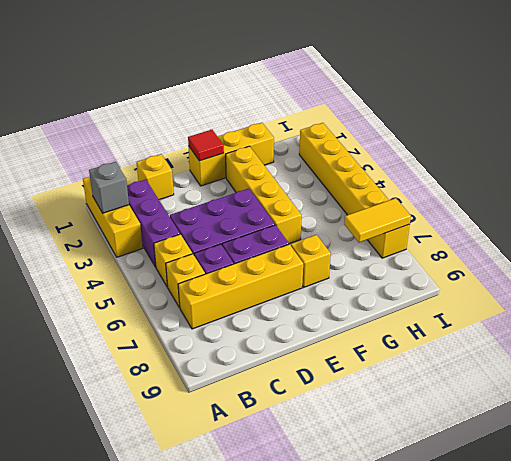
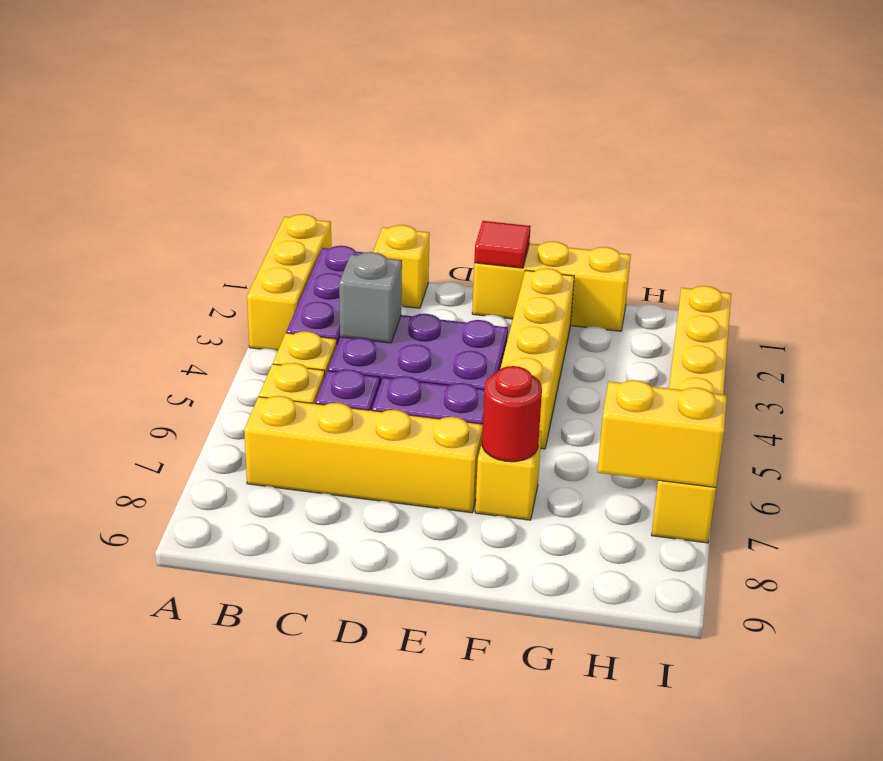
grey brick A2 level 2 -> grey brick C4 level 2
none -> red round brick F7 level 2
yellow tile H7:I7 level 2 -> yellow brick H7:I7 level 2

